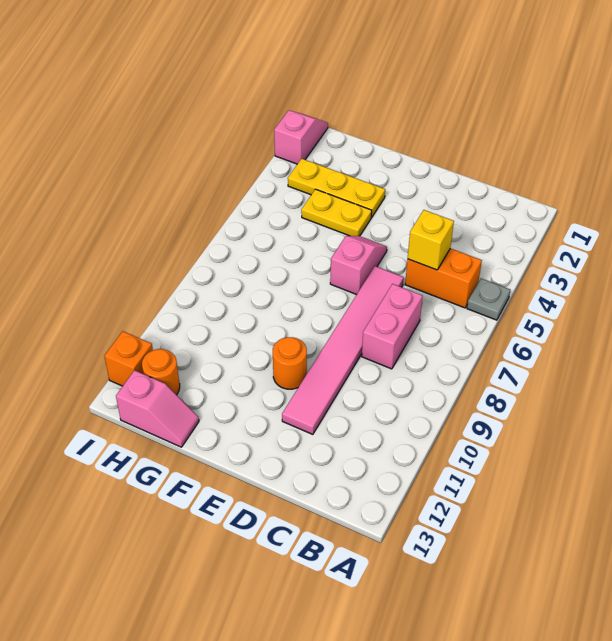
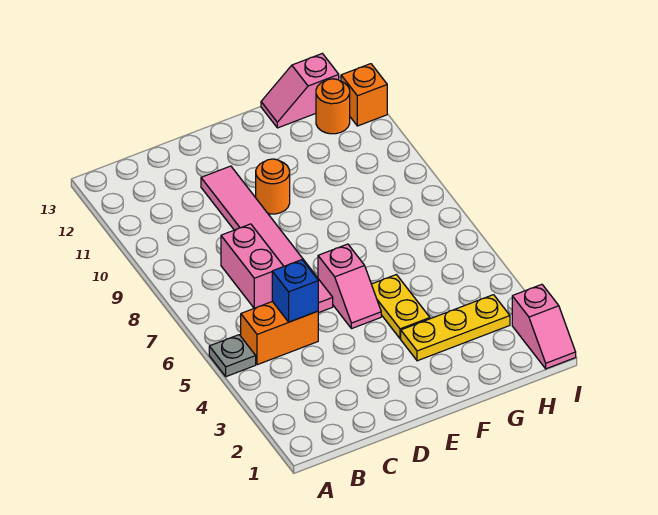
yellow brick C5 level 2 -> blue brick C5 level 2
yellow plate F4:G4 level 1 -> yellow plate F4:F5 level 1

